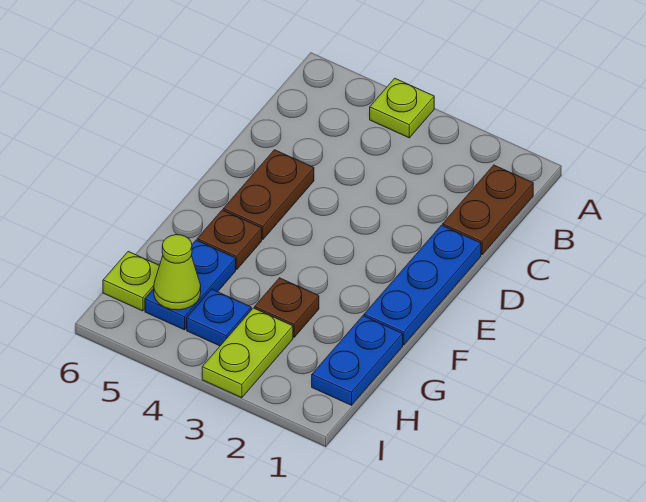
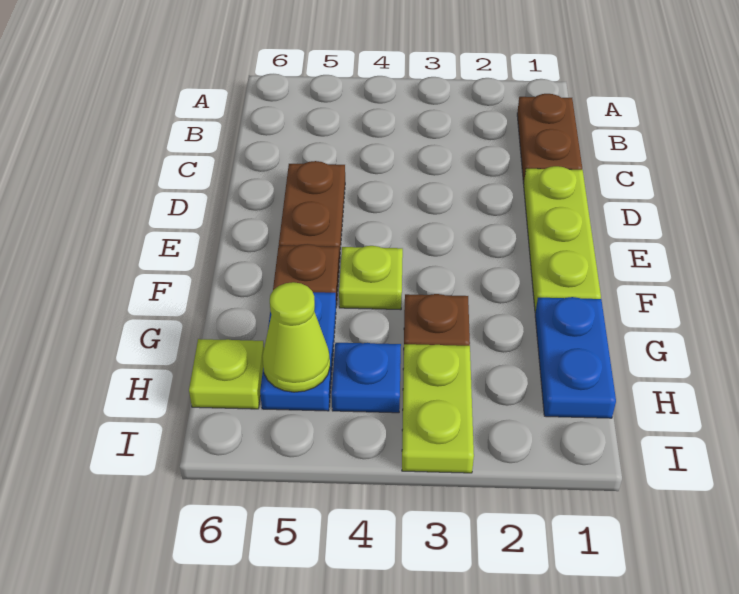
lime plate A4 level 1 -> lime plate F4 level 1
blue plate D1:F1 level 1 -> lime plate D1:F1 level 1

